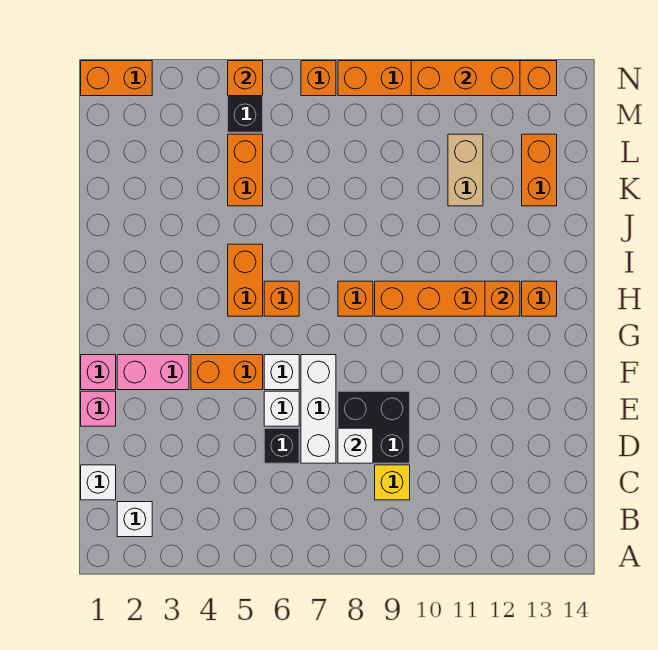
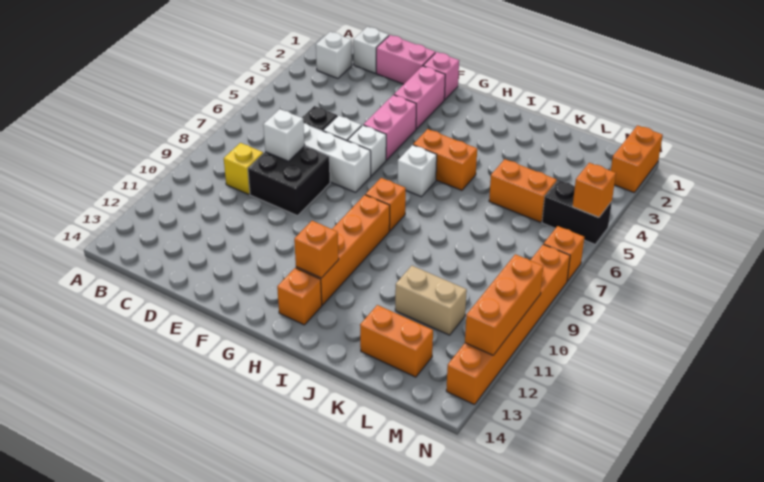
pink brick E1 level 1 -> pink brick D1:E1 level 1
orange brick F4:F5 level 1 -> pink brick F4:F5 level 1
orange brick H6 level 1 -> white brick H6 level 1

